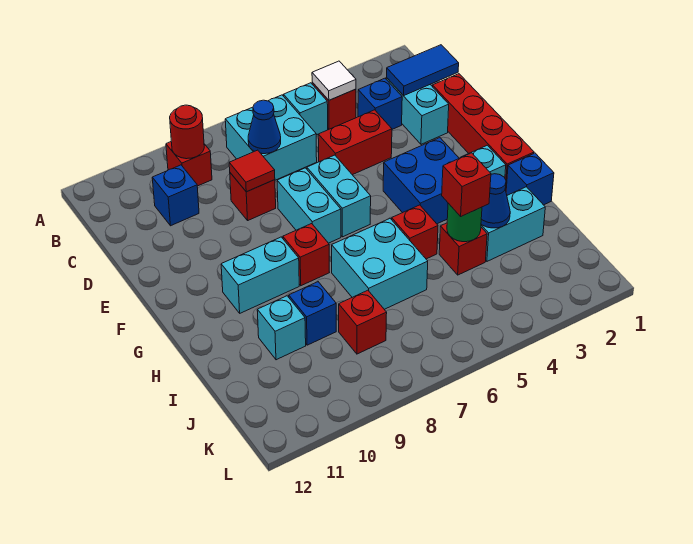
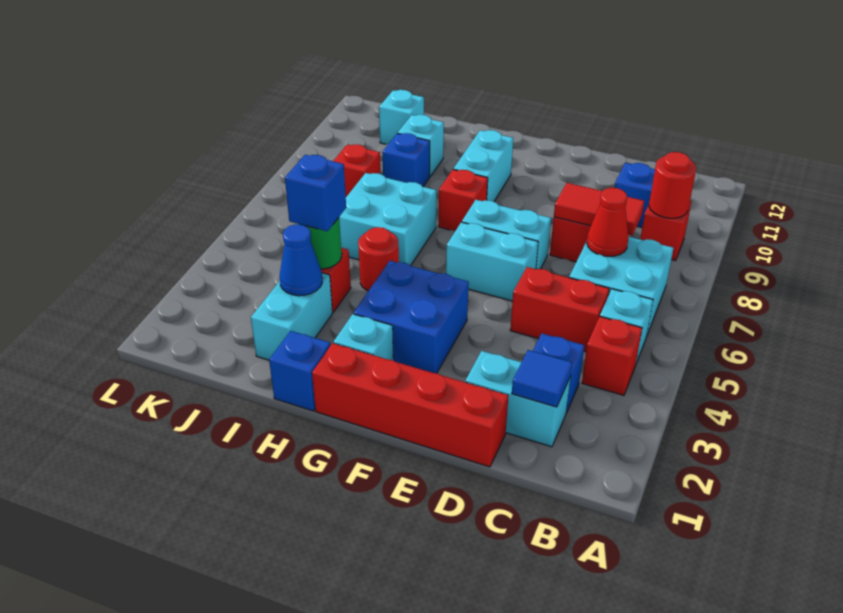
white tile B4 level 2 -> none
blue tile C1:C2 level 2 -> blue tile C2 level 2
blue cone C7 level 2 -> red cone C7 level 2
red brick D4:D5 level 1 -> red brick C5:D5 level 1
red tile D8 level 2 -> red tile C8:D8 level 2
red brick H5 level 1 -> red round brick H5 level 1
red brick I4 level 3 -> blue brick I4 level 3
none -> cyan brick J11 level 1

